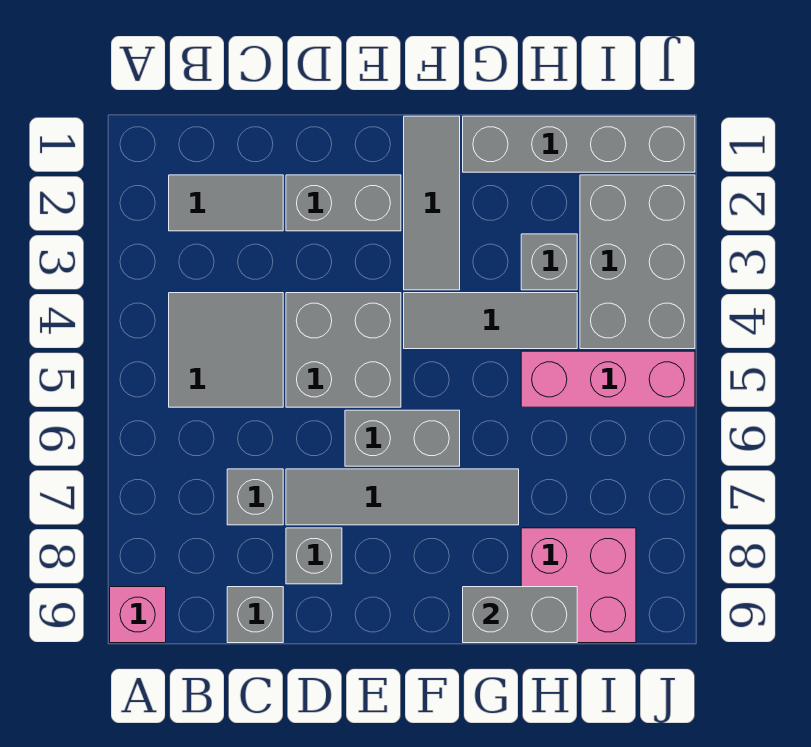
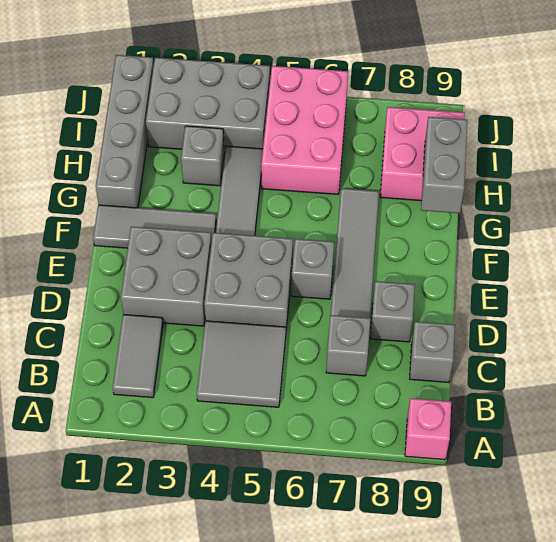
grey brick D2:E2 level 1 -> grey brick D2:E3 level 1
grey brick E6:F6 level 1 -> grey brick E6 level 1
pink brick H5:J5 level 1 -> pink brick H5:J6 level 1

